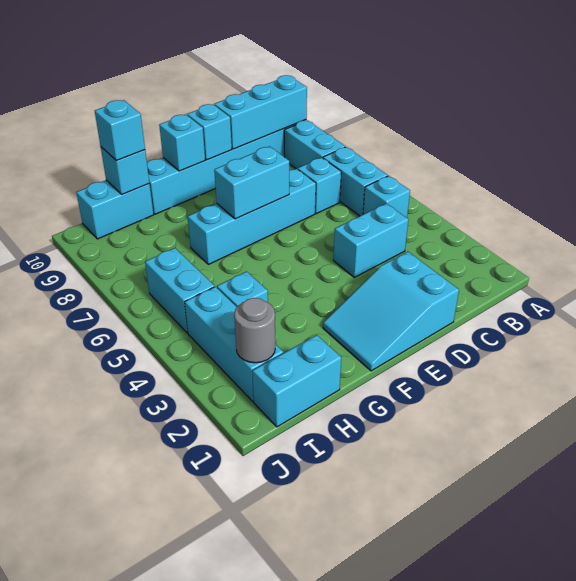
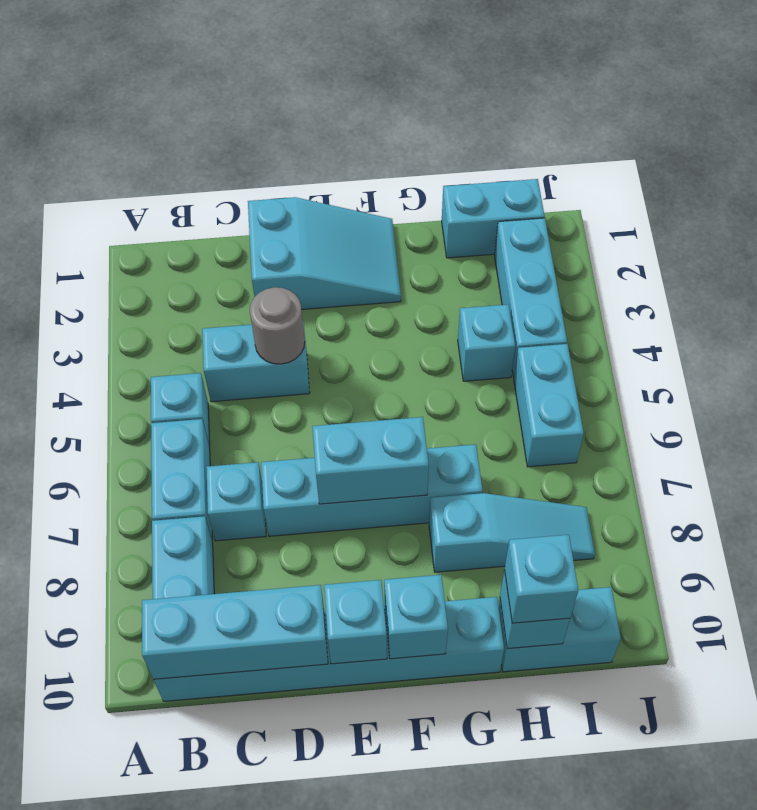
none -> cyan slope G8:I8 level 1 top G
grey round brick I2 level 2 -> grey round brick D4 level 2

